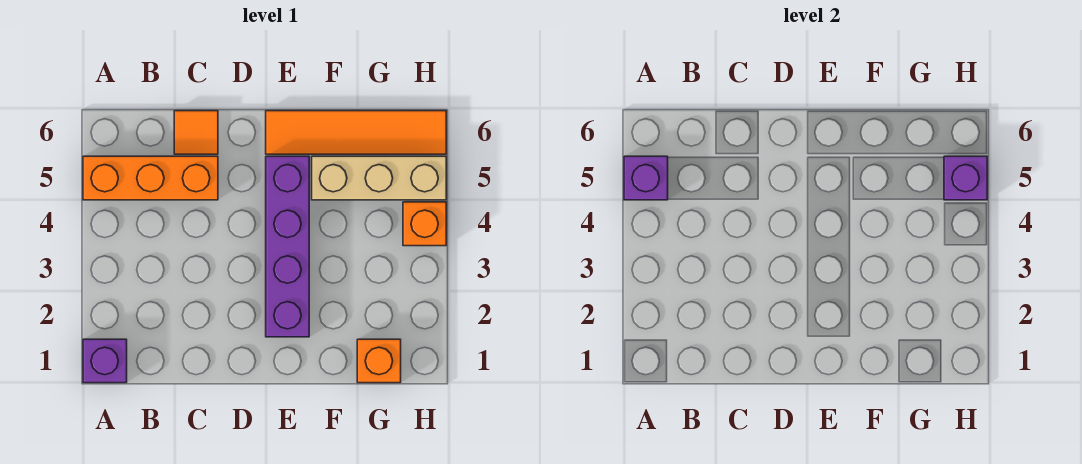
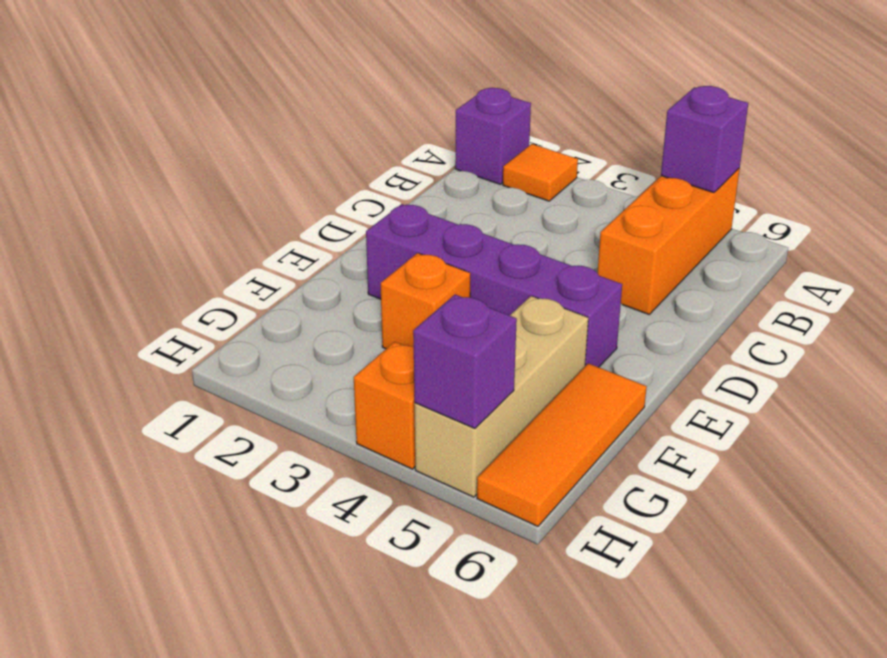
orange tile C6 level 1 -> orange tile A2 level 1
orange tile E6:H6 level 1 -> orange tile F6:H6 level 1
orange brick G1 level 1 -> orange brick F3 level 1

